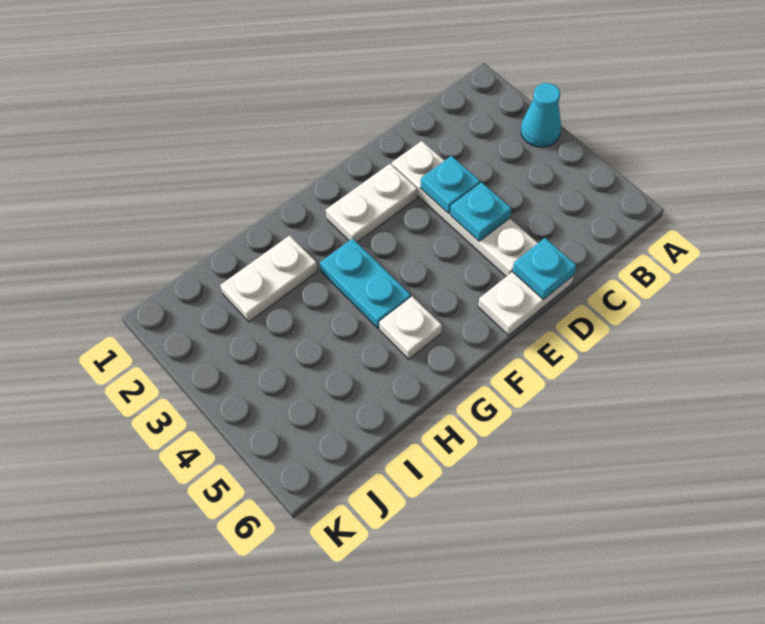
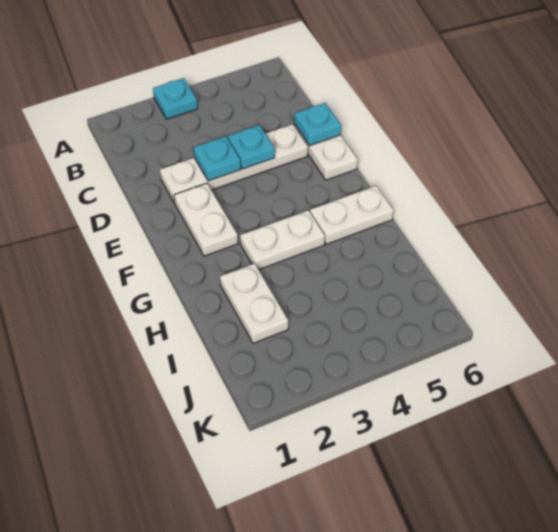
cyan cone A3 level 1 -> cyan plate A3 level 1
cyan plate G3:G4 level 1 -> white plate G3:G4 level 1
white plate G5 level 1 -> white plate G5:G6 level 1

